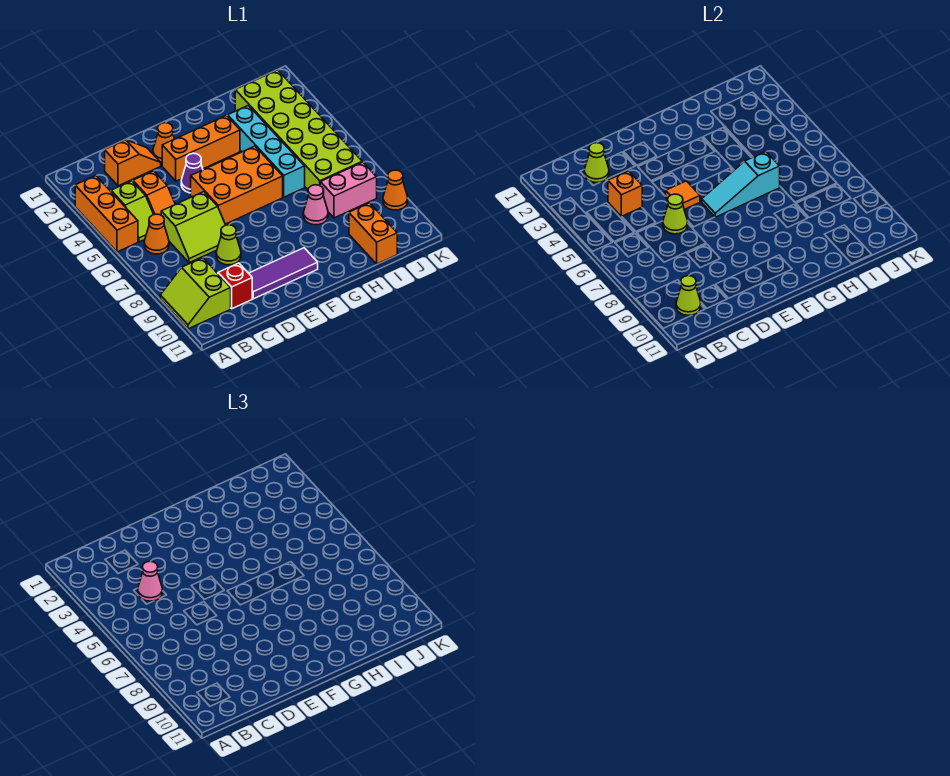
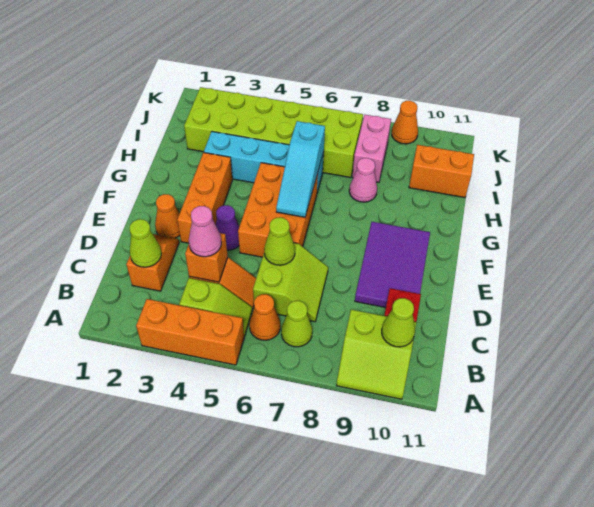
lime cone D8 level 1 -> lime cone B7 level 1
purple tile D10:F10 level 1 -> purple tile D9:F10 level 1
orange tile E5 level 2 -> none

